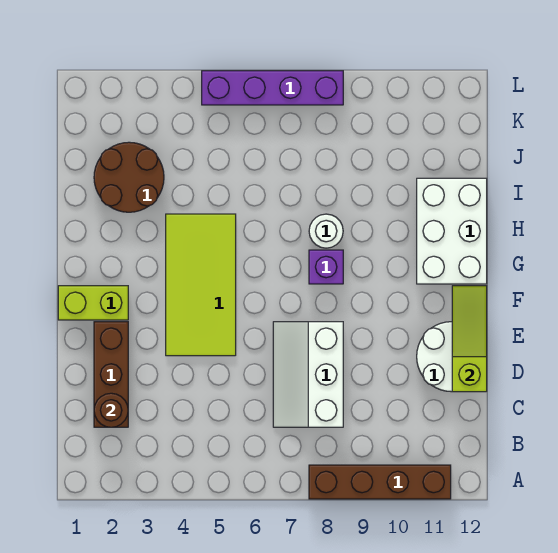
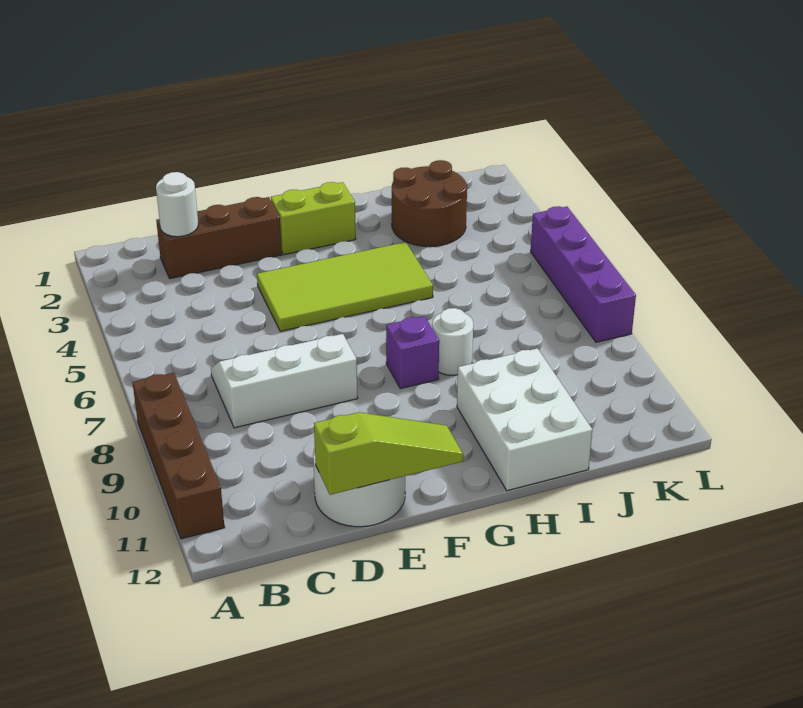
brown round brick C2 level 2 -> white round brick C2 level 2
lime brick F1:F2 level 1 -> lime brick F2:G2 level 1
white brick G11:I12 level 1 -> white brick H10:I12 level 1

